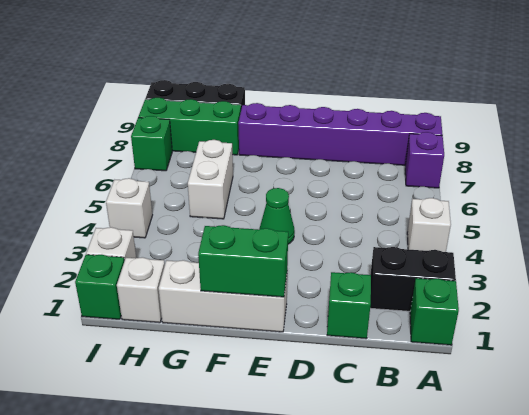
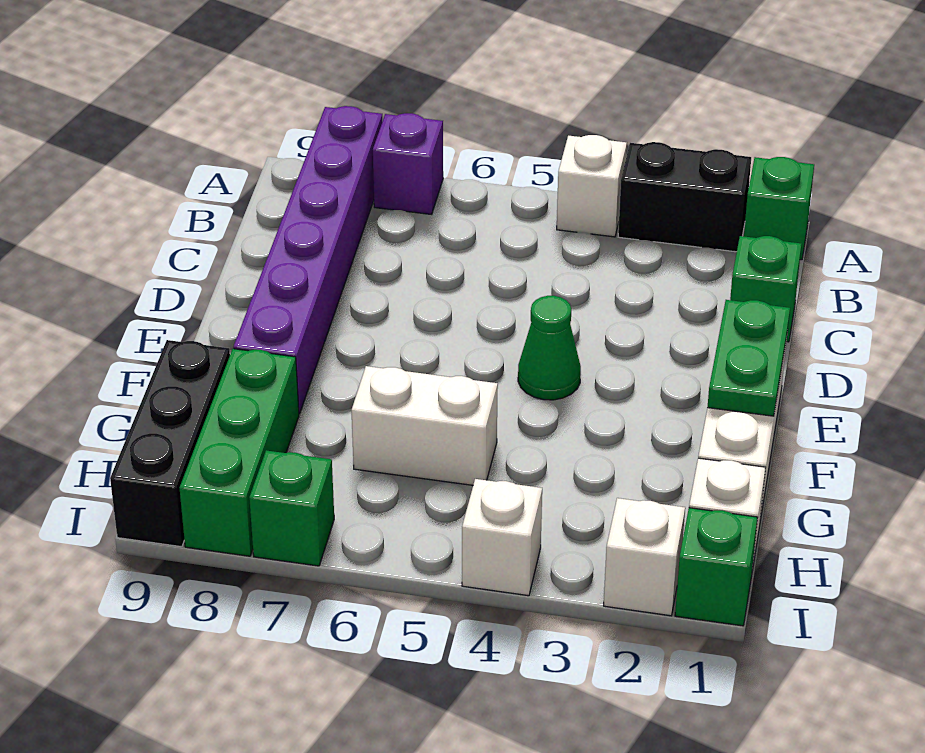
black brick A2:B2 level 1 -> black brick A2:A3 level 1
green brick E1:F1 level 2 -> green plate E1:F1 level 2

